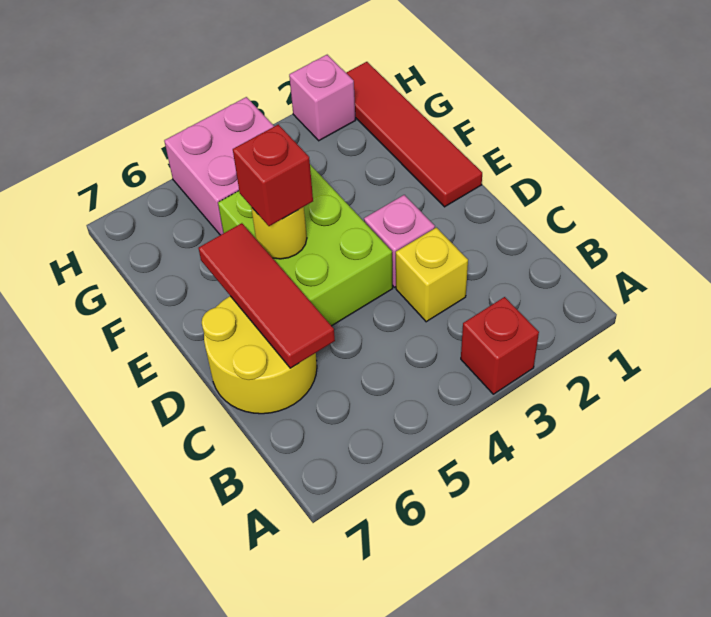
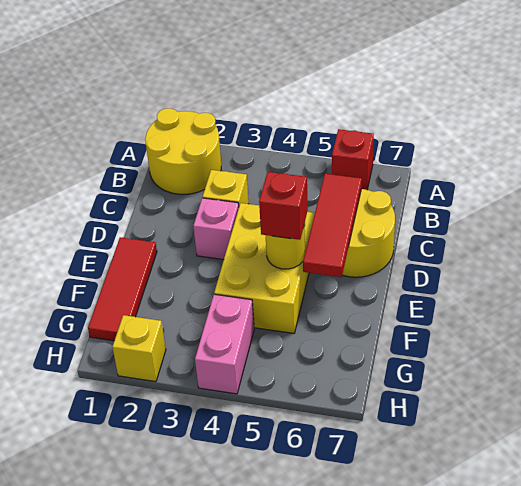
none -> yellow round brick A1:B2 level 1
red brick A3 level 1 -> red brick A6 level 1
lime brick D4:F5 level 1 -> yellow brick D4:F5 level 1
red tile E1:H1 level 1 -> red tile E1:G1 level 1
pink brick G4:H5 level 1 -> pink brick G4:H4 level 1
pink brick H2 level 1 -> yellow brick H2 level 1

